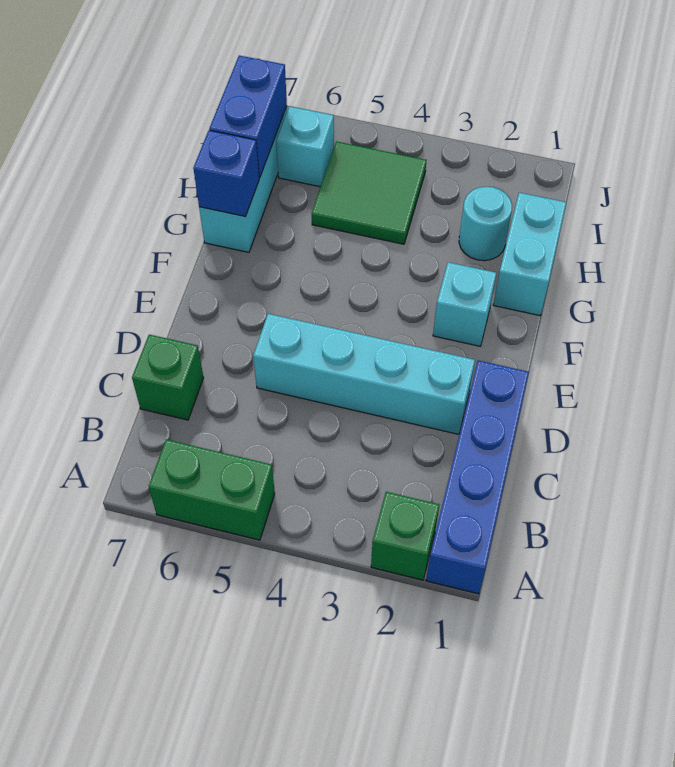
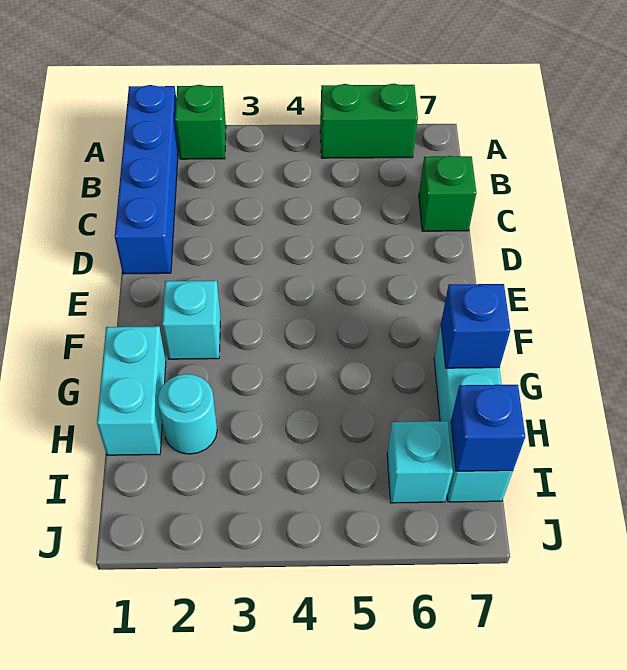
cyan brick D2:D5 level 1 -> none
green tile H4:I5 level 1 -> none
blue brick H7:I7 level 2 -> blue brick I7 level 2

